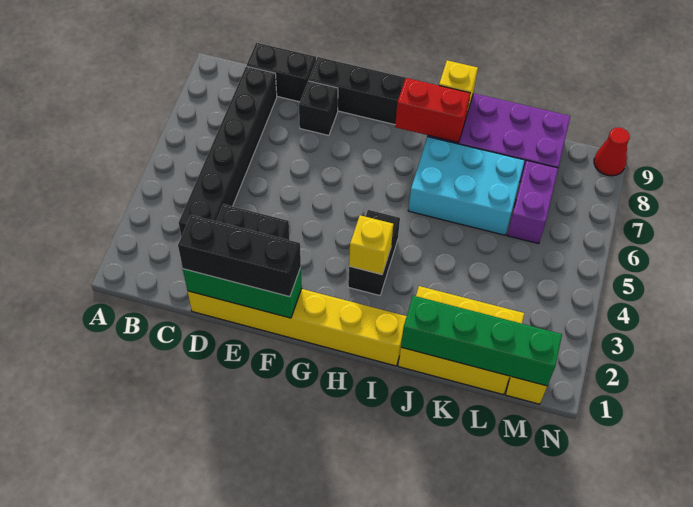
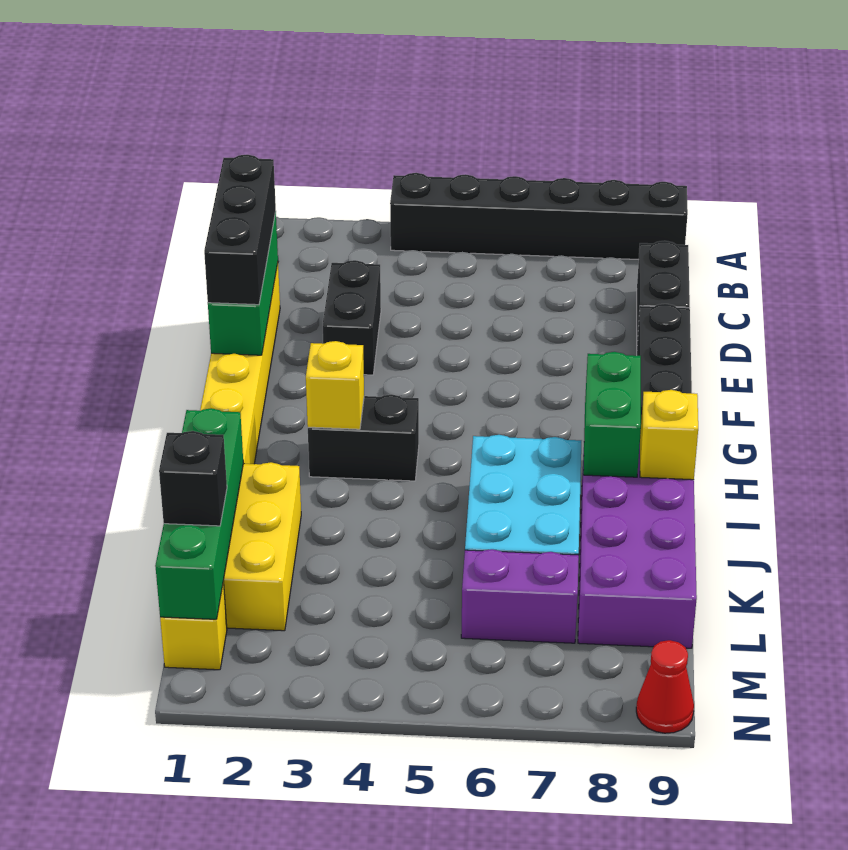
black brick C3:C8 level 1 -> black brick A4:A9 level 1
black brick E8 level 1 -> black brick L1 level 3
red brick H8:I8 level 2 -> green brick H8:I8 level 2

